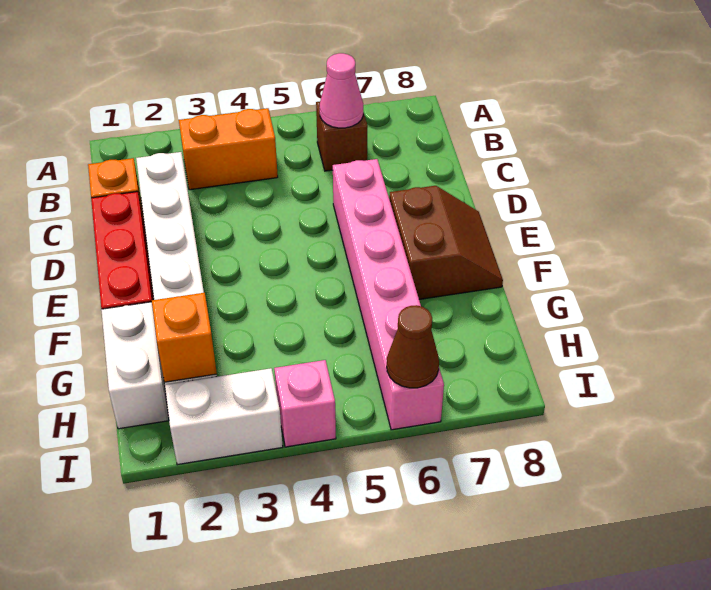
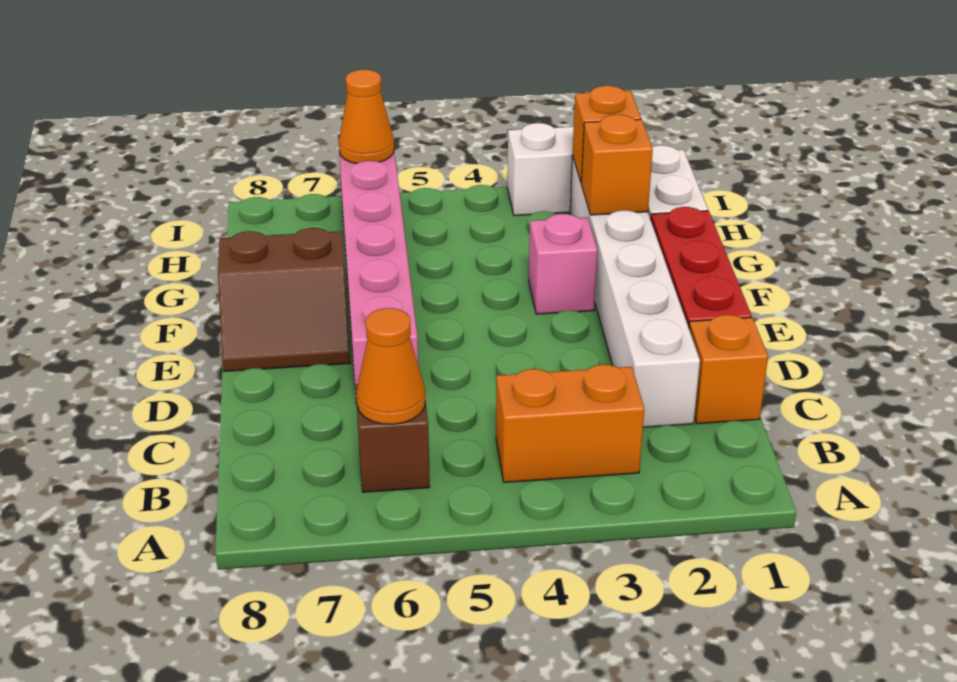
pink cone B6 level 2 -> orange cone B6 level 2
brown slope E7:F8 level 1 top 7 -> brown slope E7:F8 level 1 top F
none -> orange brick G2 level 2
pink brick I4 level 1 -> pink brick F3 level 1
brown cone I6 level 2 -> orange cone I6 level 2

